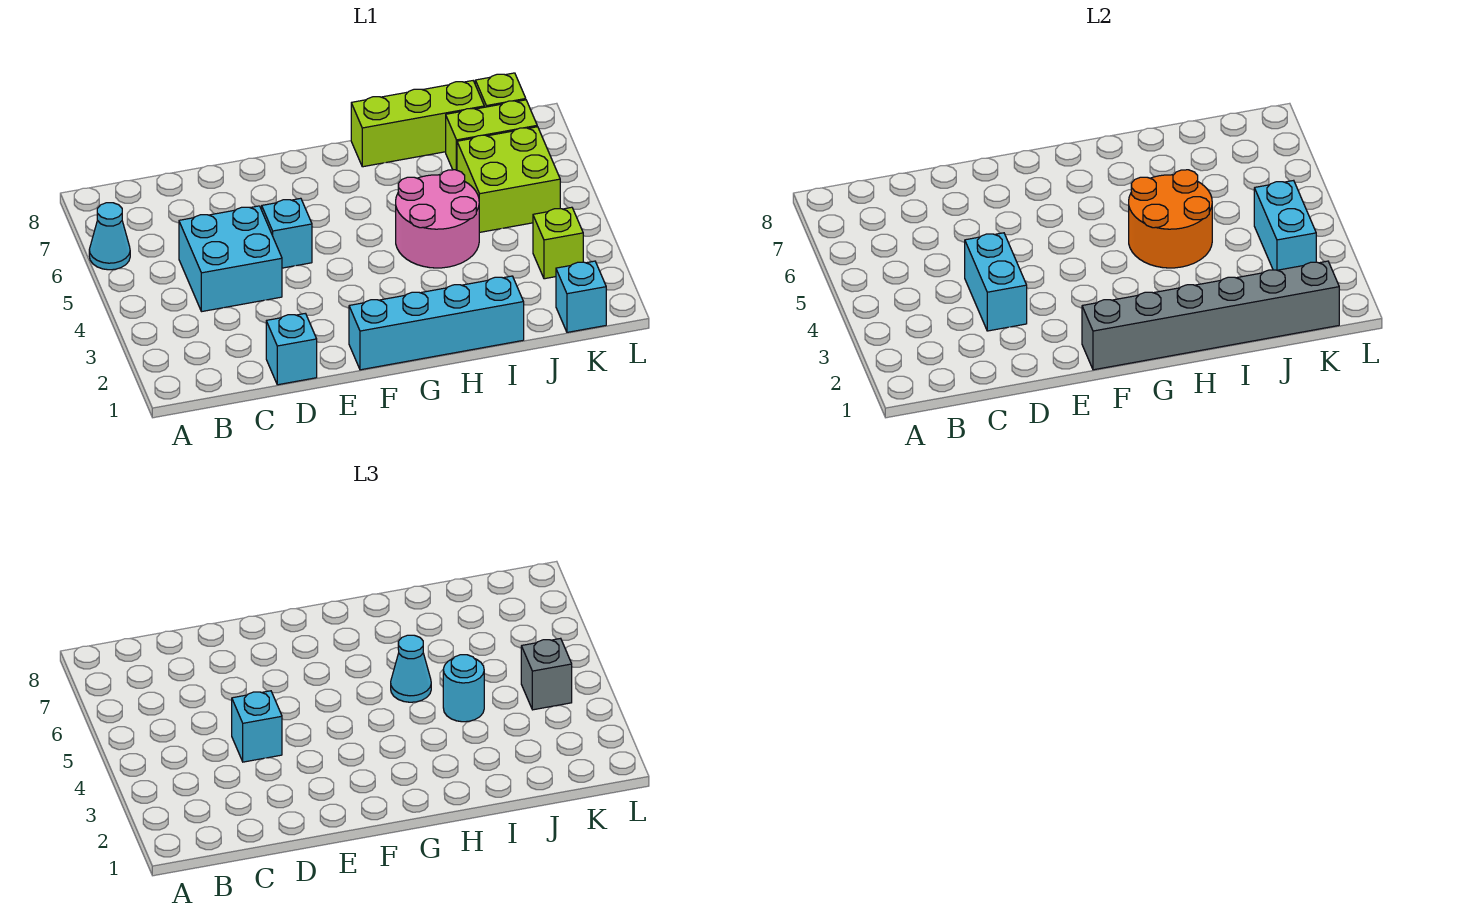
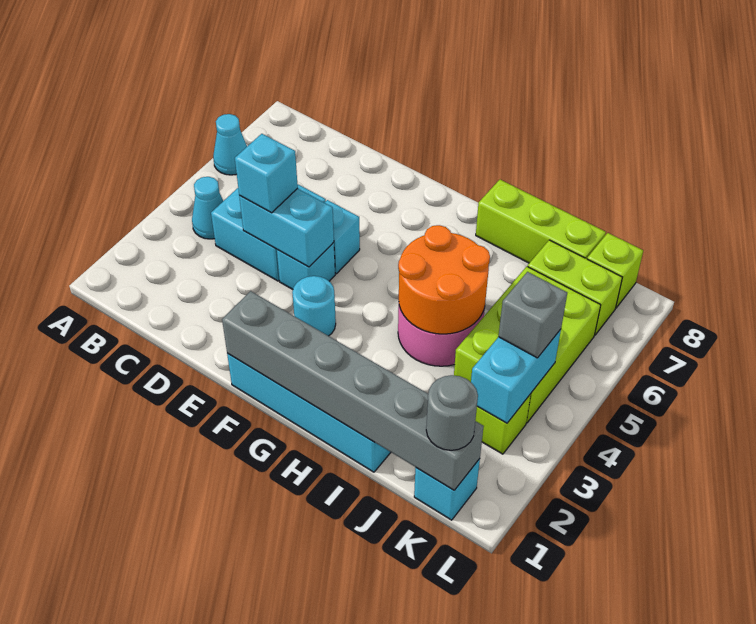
cyan brick D1 level 1 -> cyan brick E4 level 1
cyan brick D3:D4 level 2 -> cyan brick D4:E4 level 2
cyan cone H5 level 3 -> cyan cone B4 level 1
cyan round brick I4 level 3 -> cyan round brick F3 level 1
lime brick J5:K6 level 1 -> lime brick J4:K6 level 1
none -> grey round brick K1 level 3

